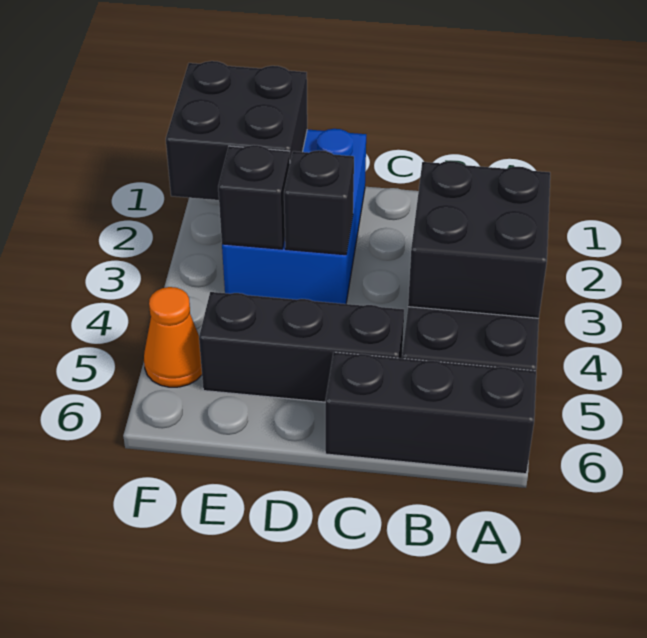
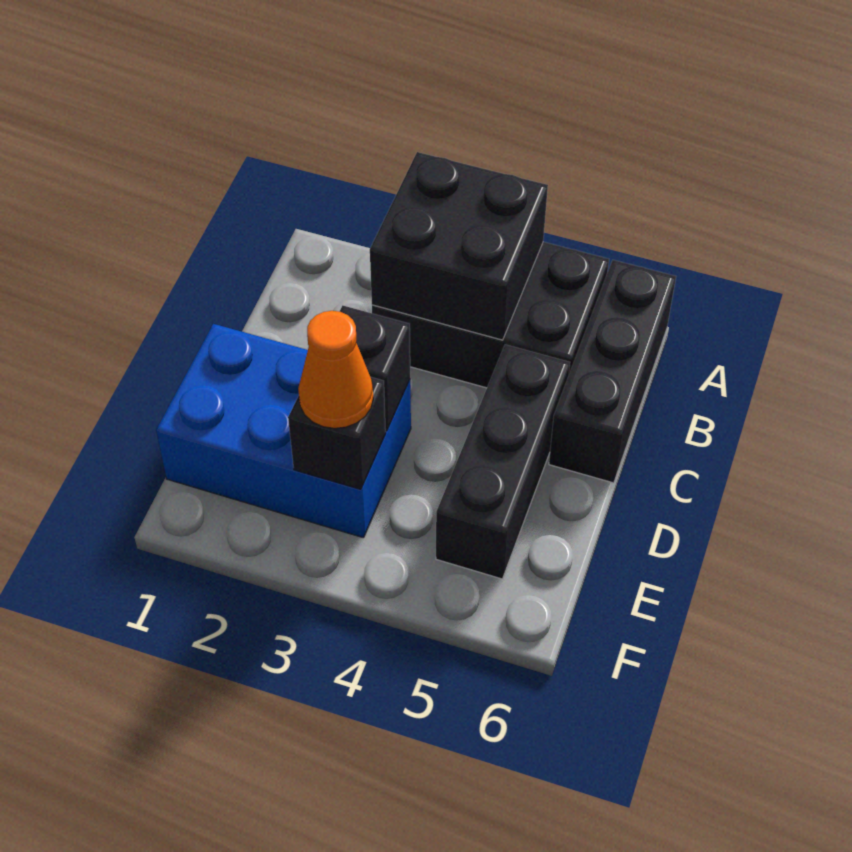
black brick E1:F2 level 2 -> none
orange cone F5 level 1 -> orange cone E3 level 3

